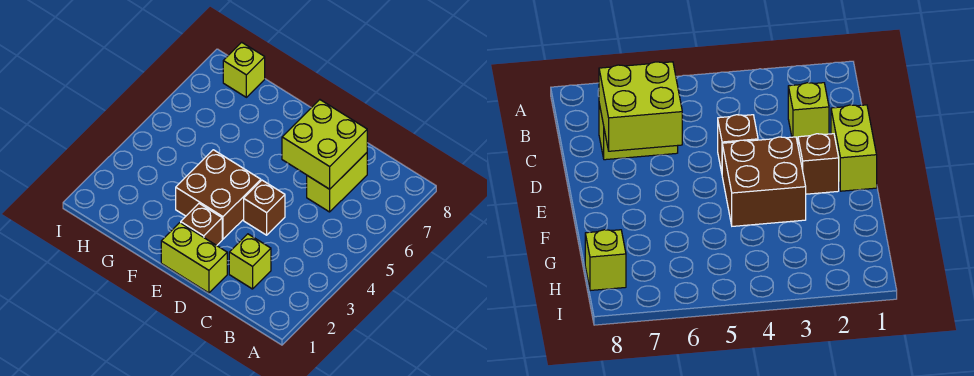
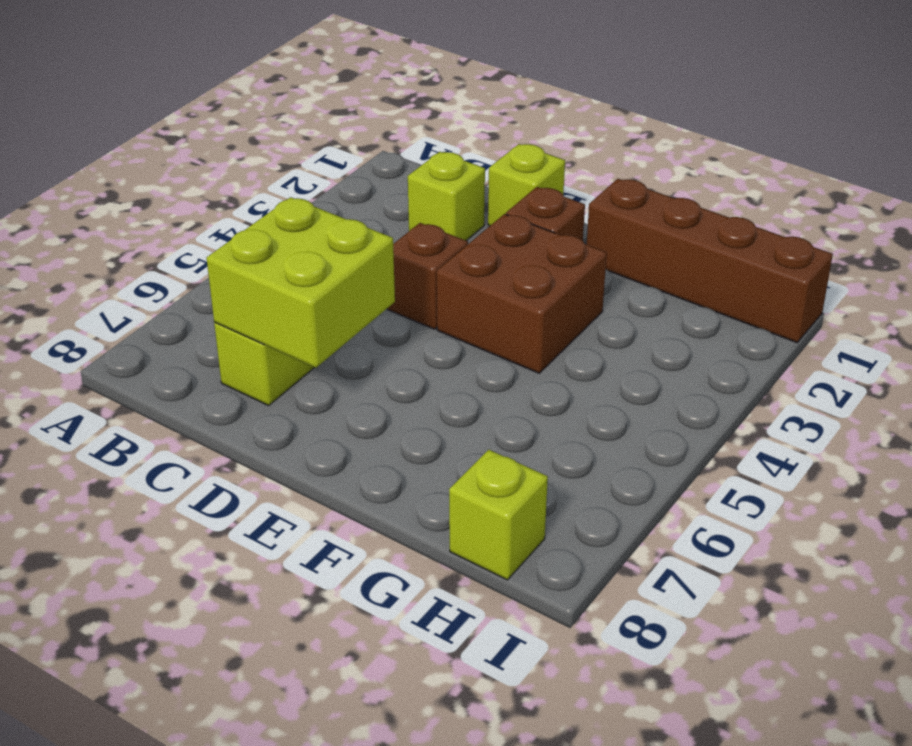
lime brick D1:E1 level 1 -> lime brick D1 level 1
none -> brown brick F1:I1 level 1

